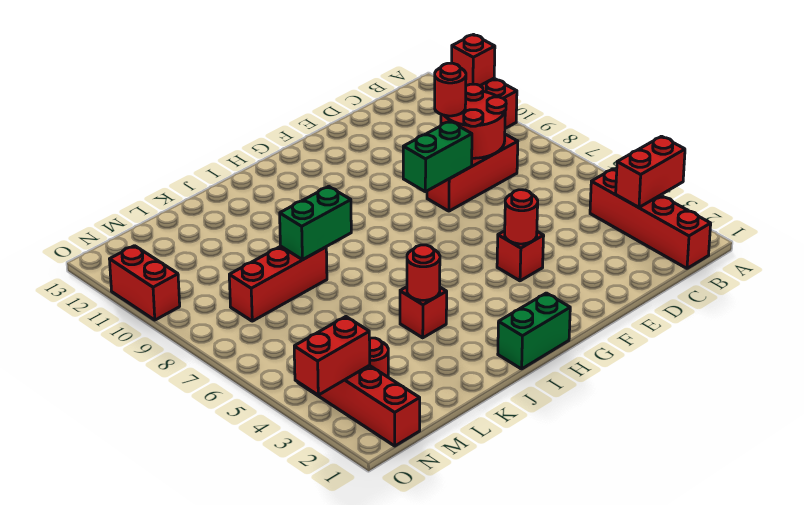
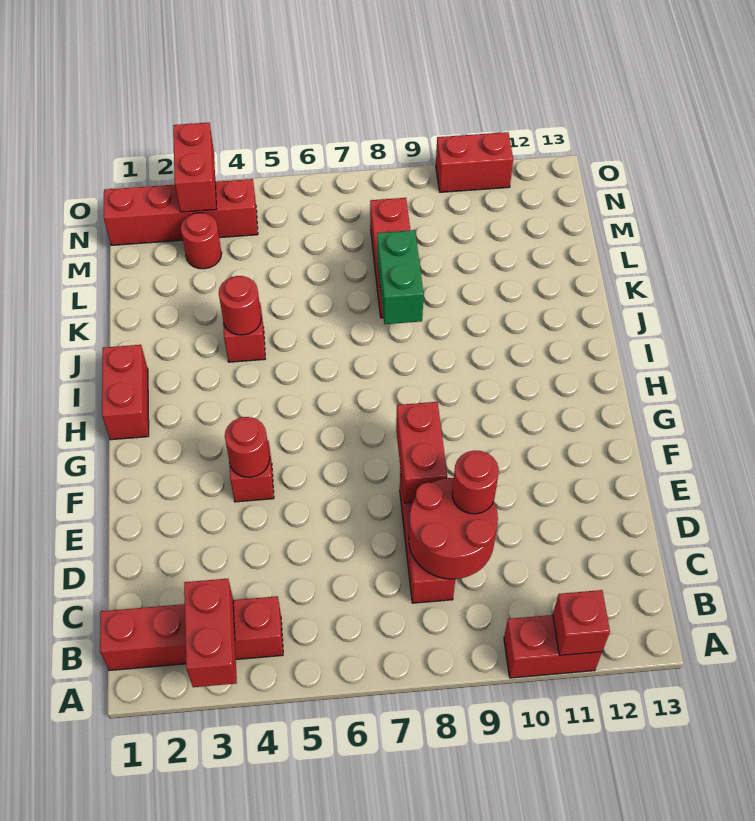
green brick E8:F8 level 2 -> red brick E8:F8 level 2
green brick H1:I1 level 1 -> red brick H1:I1 level 1

